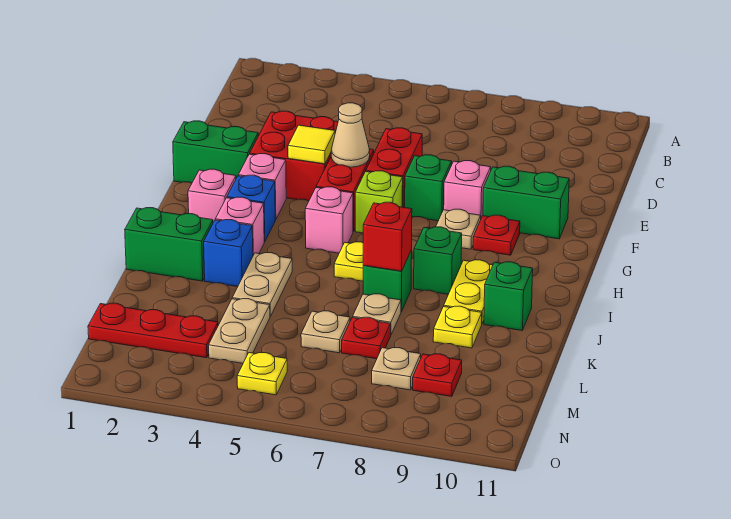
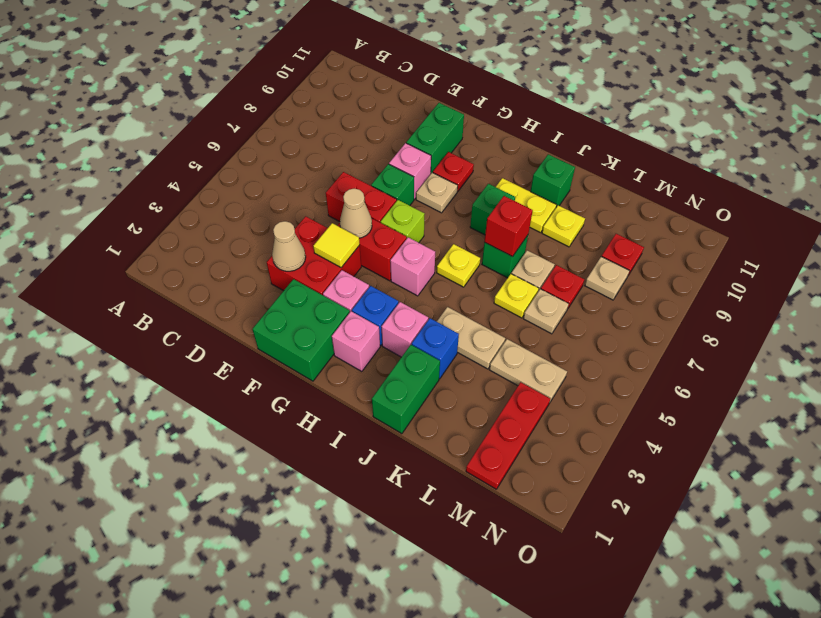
none -> tan cone E3 level 2
green brick F1:F2 level 1 -> green brick F1:G2 level 1
yellow plate N5 level 1 -> yellow plate K6 level 1

